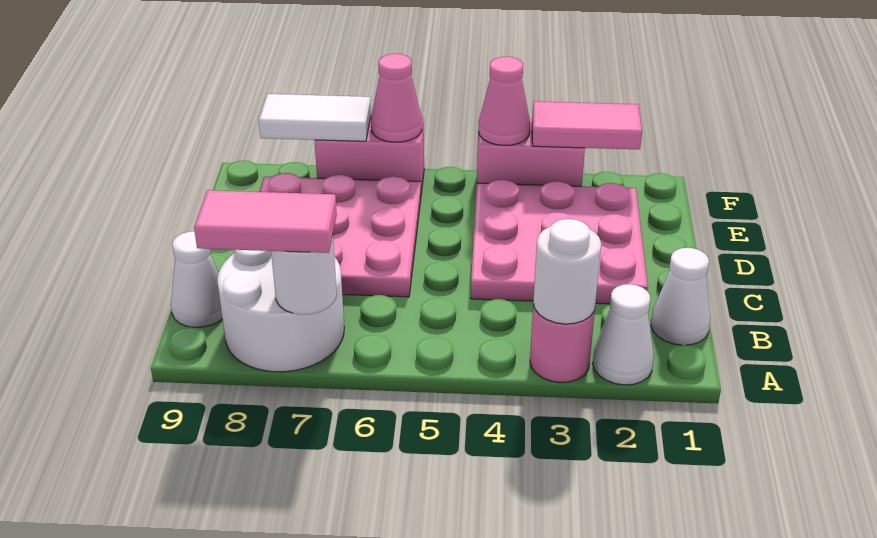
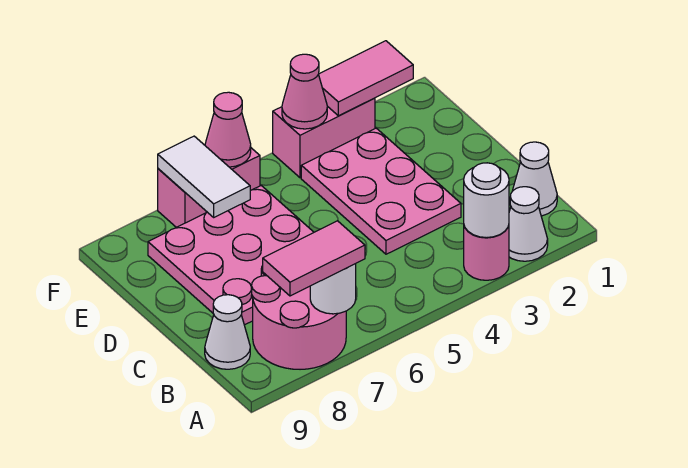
white round brick A7:B8 level 1 -> pink round brick A7:B8 level 1
pink plate C2:E4 level 1 -> pink plate C3:E4 level 1
white tile F7:F8 level 2 -> white tile E7:F7 level 2

